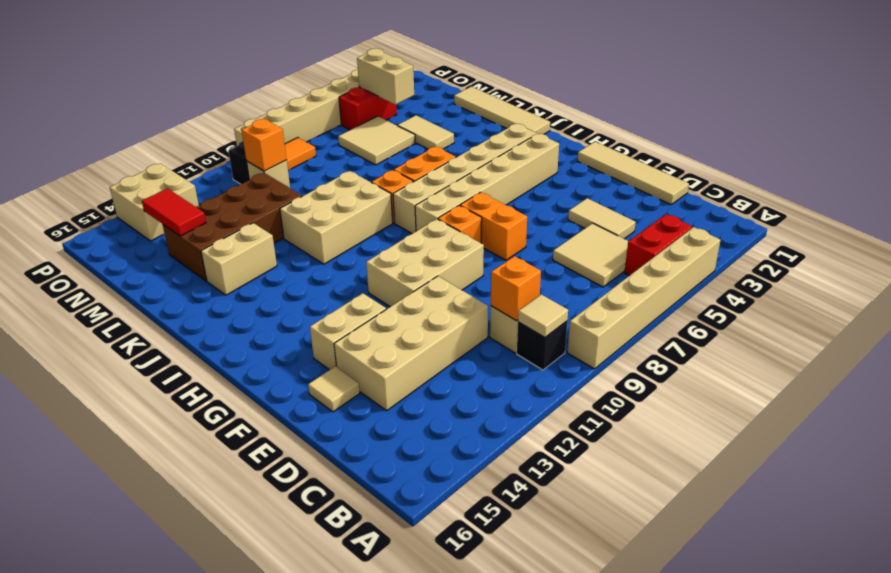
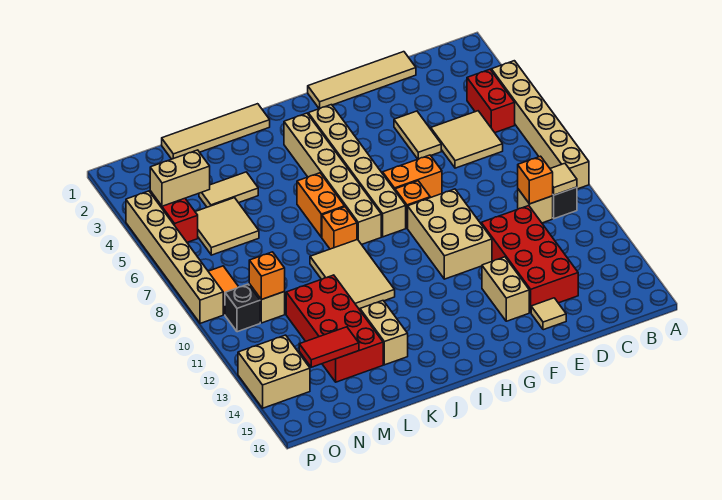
tan tile D4:E4 level 1 -> tan tile E4:E5 level 1
tan brick D11:E14 level 1 -> red brick D11:E14 level 1
tan brick J9:K11 level 1 -> tan tile J9:K11 level 1
brown brick L11:M14 level 1 -> red brick L11:M14 level 1

